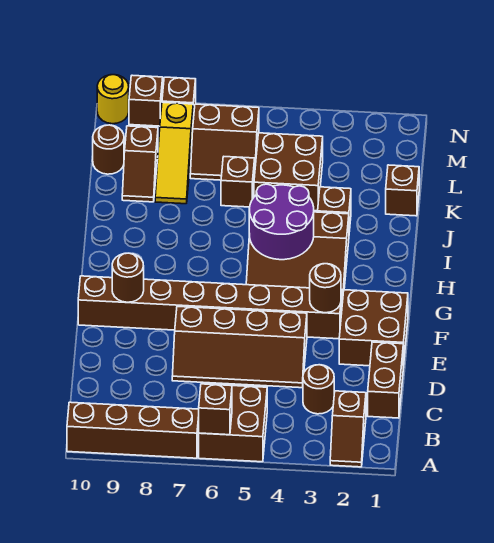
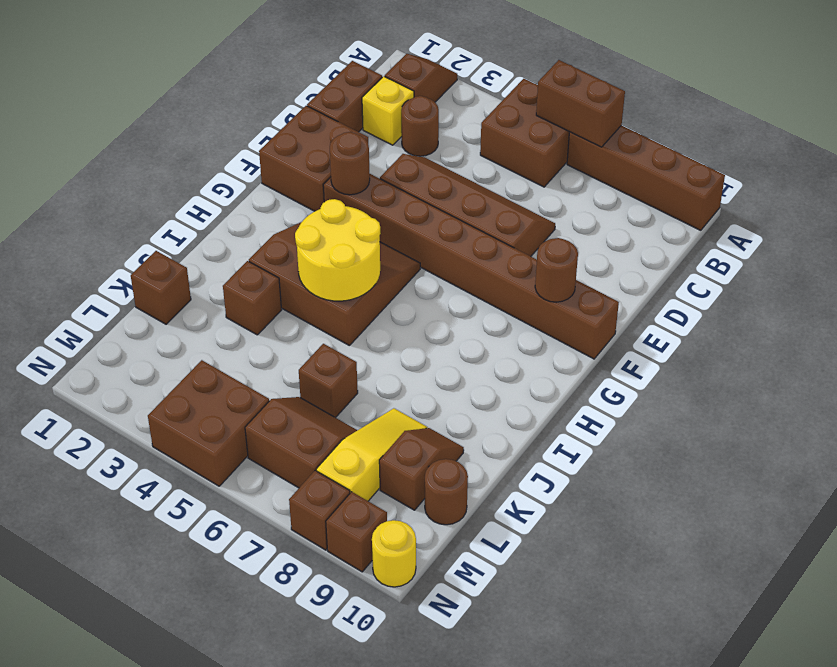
brown brick A6 level 2 -> brown brick A6:A7 level 2
none -> yellow brick C2 level 1
purple round brick H4:I5 level 2 -> yellow round brick H4:I5 level 2
brown brick K4:L5 level 1 -> brown brick M4:N5 level 1

